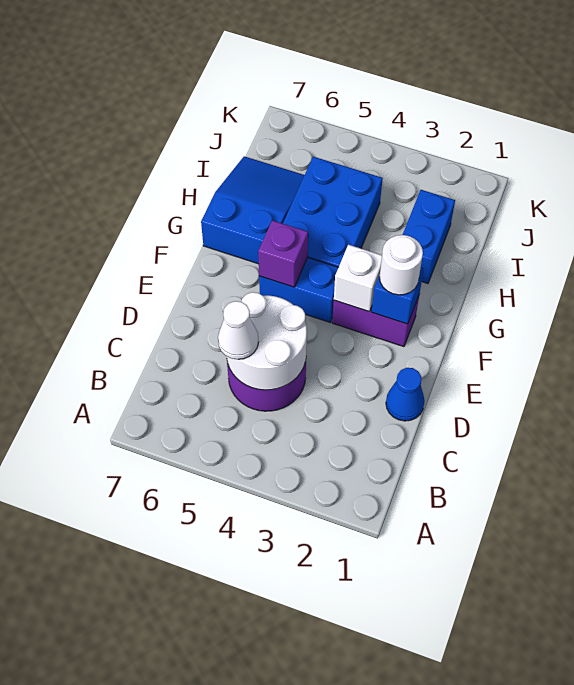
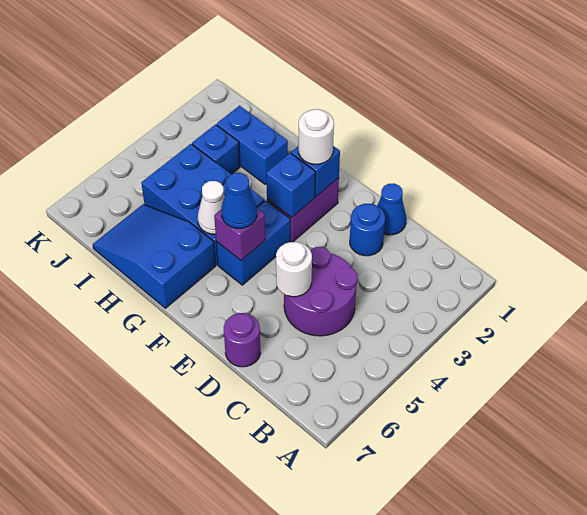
white round brick C4:D5 level 2 -> white round brick D5 level 2
white cone C5 level 3 -> white cone G5 level 2
none -> blue round brick D2 level 1
none -> purple round brick D7 level 1
white brick F3 level 2 -> blue brick F3 level 2
none -> blue cone F5 level 3
none -> blue brick I3 level 1

